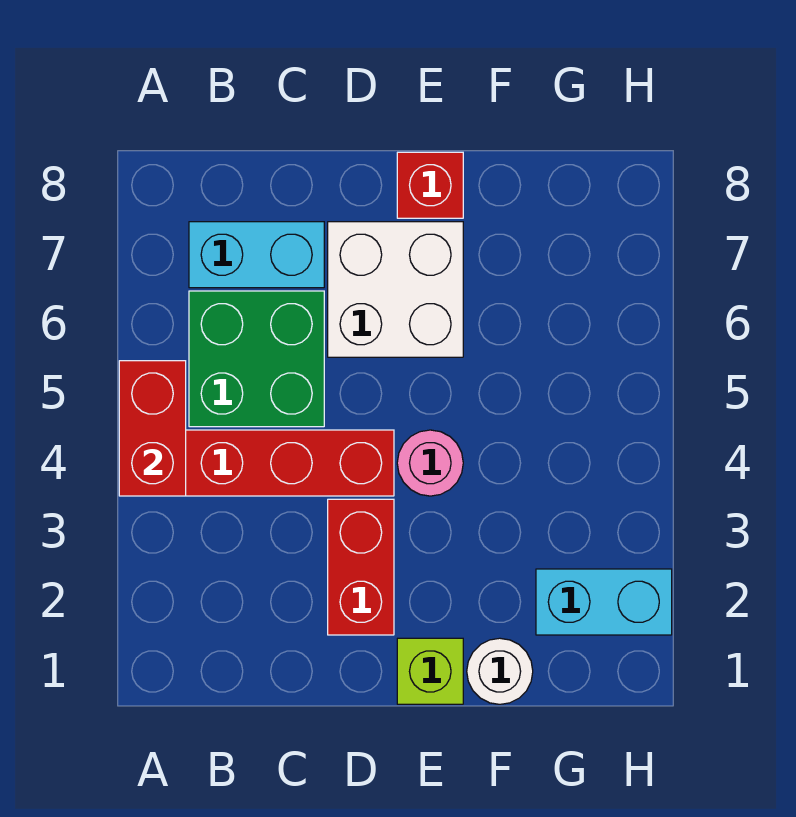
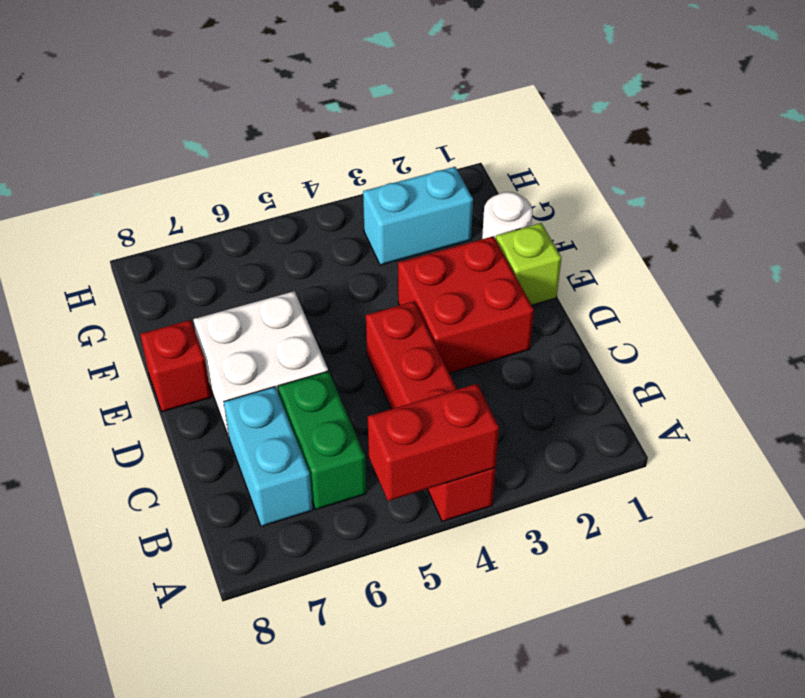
green brick B5:C6 level 1 -> green brick B6:C6 level 1
red brick D2:D3 level 1 -> red brick D2:E3 level 1
pink round brick E4 level 1 -> none
cyan brick G2:H2 level 1 -> cyan brick G2:G3 level 1

